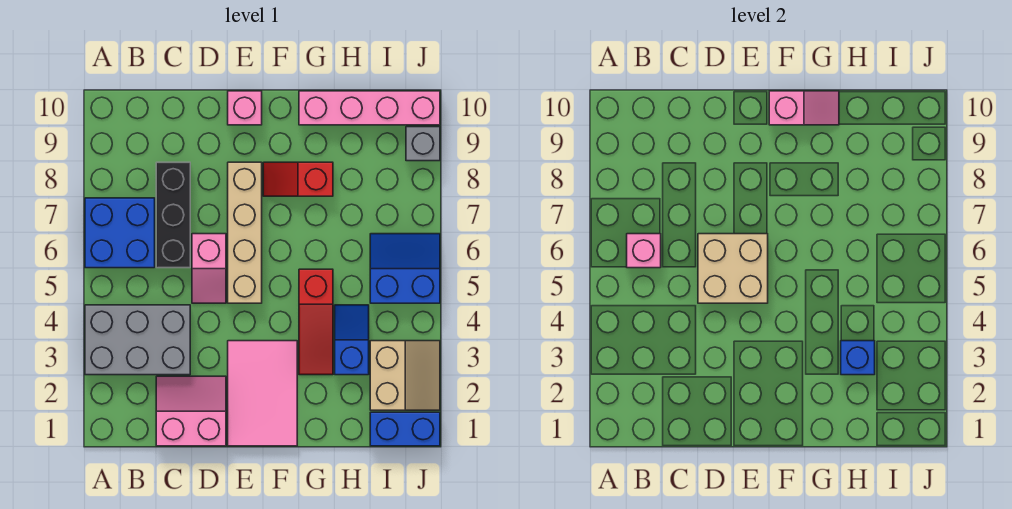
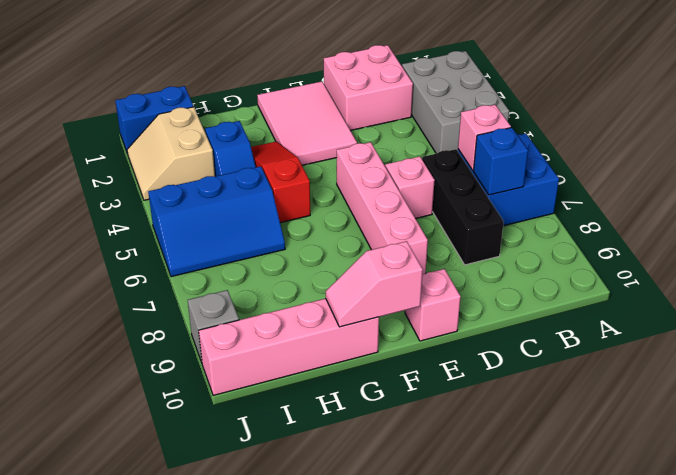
grey brick A3:C4 level 1 -> grey brick A2:B4 level 1
pink slope C1:D2 level 1 top 1 -> pink brick C1:D2 level 1
tan brick D5:E6 level 2 -> none
tan brick E5:E8 level 1 -> pink brick E5:E8 level 1
red slope F8:G8 level 1 top G -> none
blue brick H3 level 2 -> blue brick B7 level 2
blue slope I5:J6 level 1 top 5 -> blue slope H5:J6 level 1 top 5

